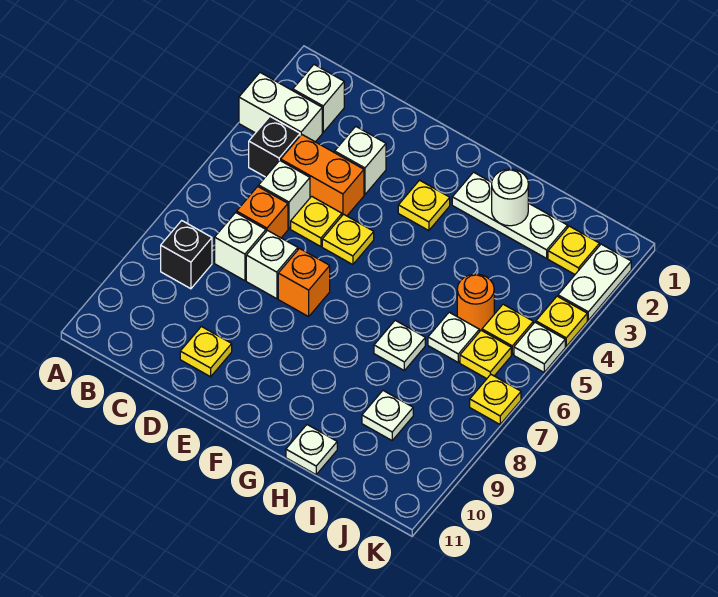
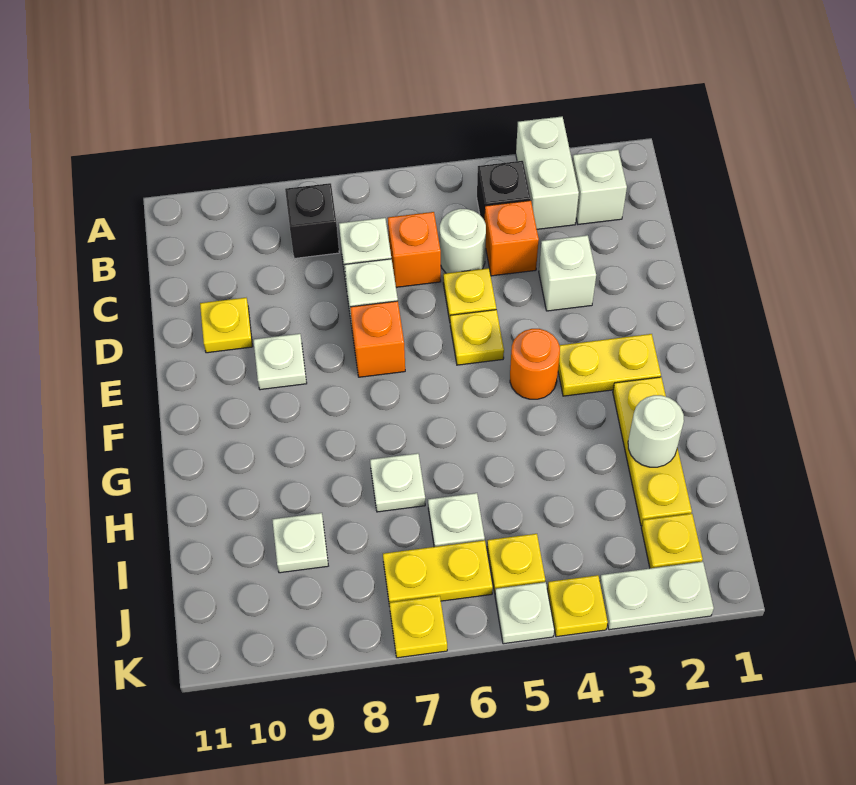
orange brick C4:D4 level 1 -> orange brick C4 level 1
white brick C5 level 1 -> white round brick C5 level 1
yellow plate F3 level 1 -> yellow plate F2:F3 level 1
white plate G2:I2 level 1 -> yellow plate G2:I2 level 1
white plate H11 level 1 -> white plate E9 level 1
orange round brick I5 level 1 -> orange round brick F4 level 1
yellow plate J6 level 1 -> yellow plate J6:J7 level 1

